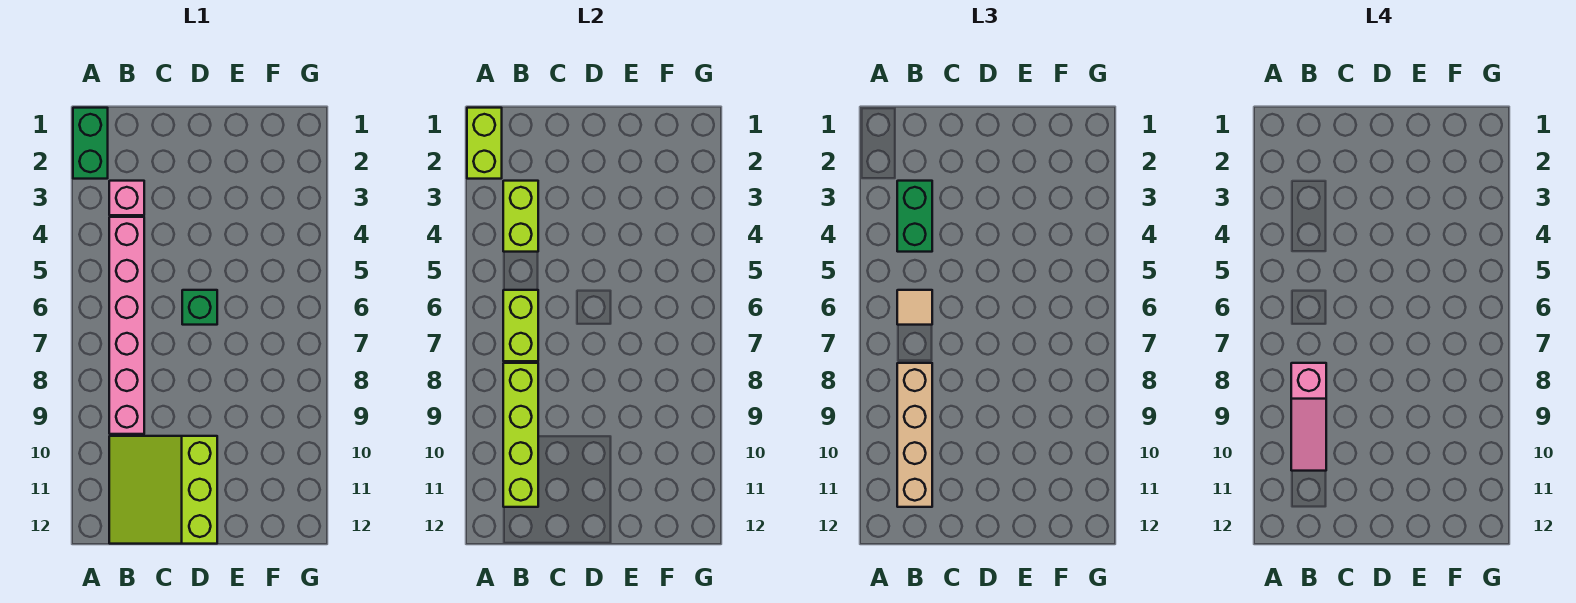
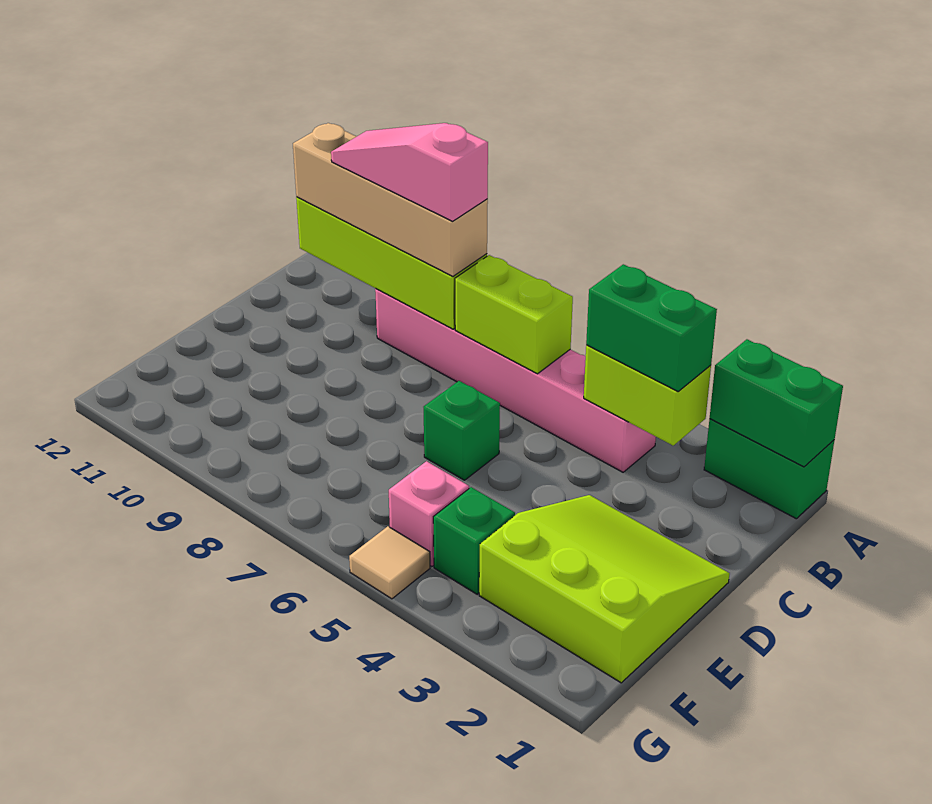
lime brick A1:A2 level 2 -> green brick A1:A2 level 2
pink brick B3 level 1 -> pink brick F5 level 1
tan tile B6 level 3 -> tan tile G5 level 1
lime slope B10:D12 level 1 top D -> lime slope D1:F3 level 1 top F
none -> green brick F4 level 1

